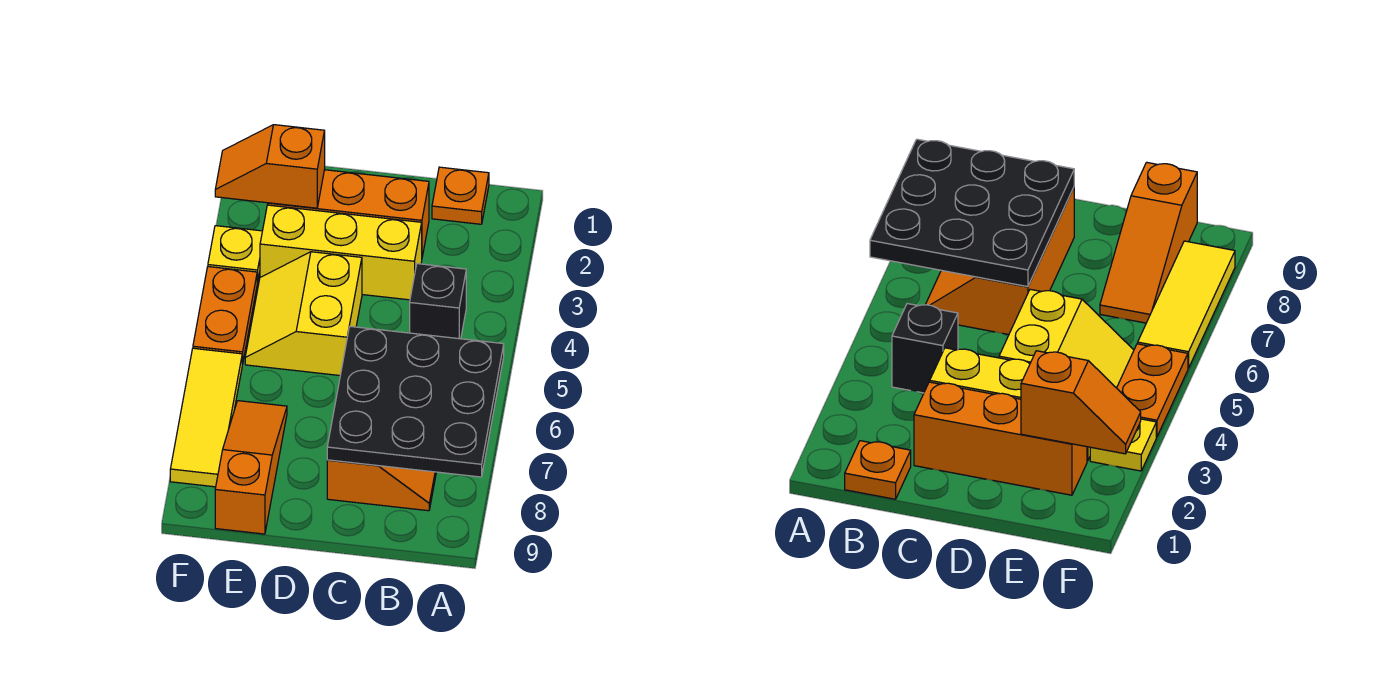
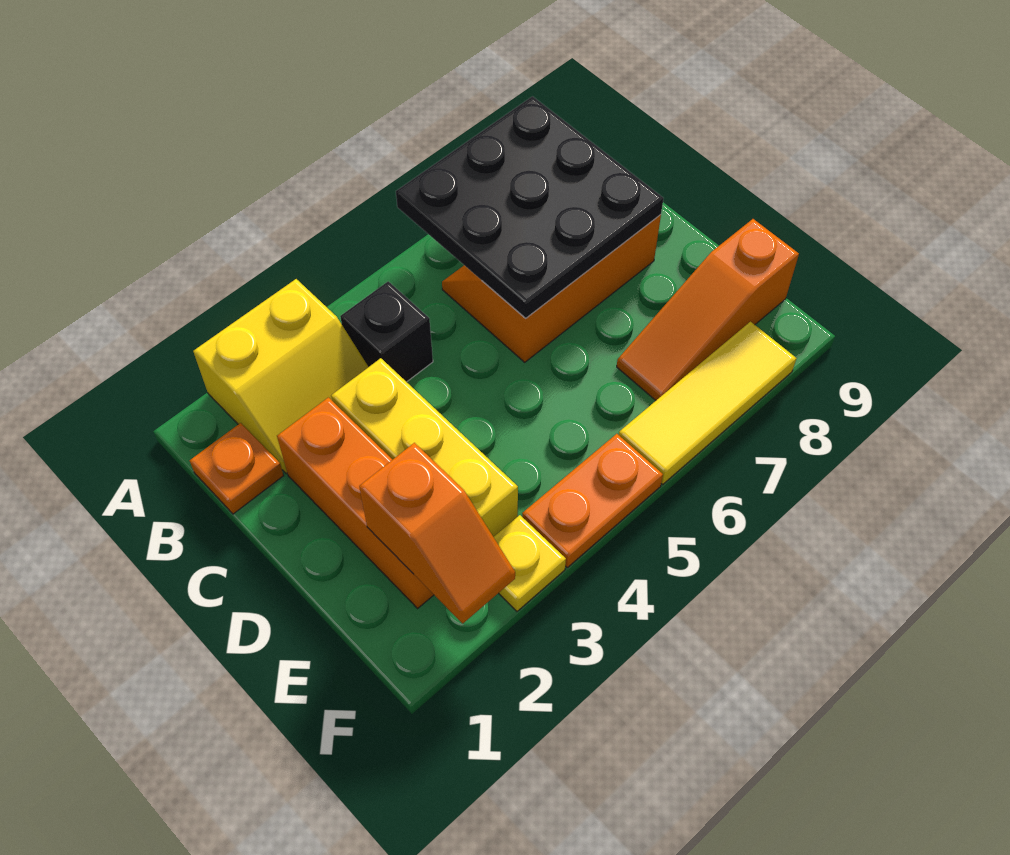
yellow slope D4:E5 level 1 top D -> yellow slope A2:B3 level 1 top A

